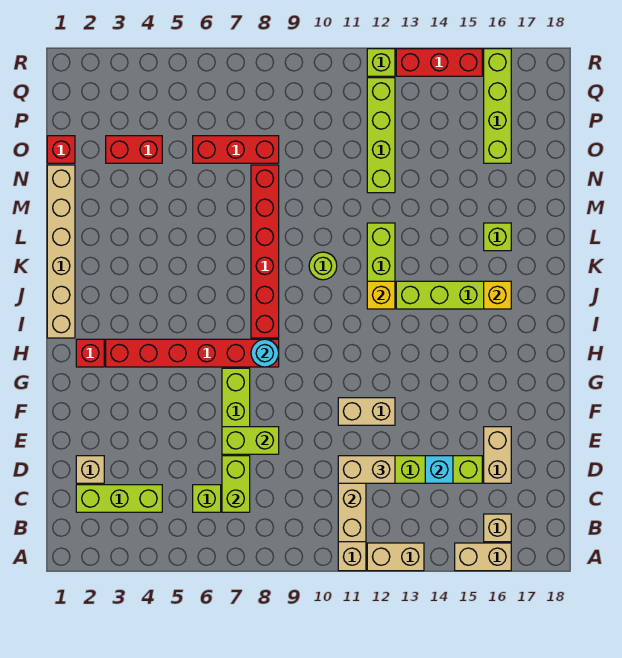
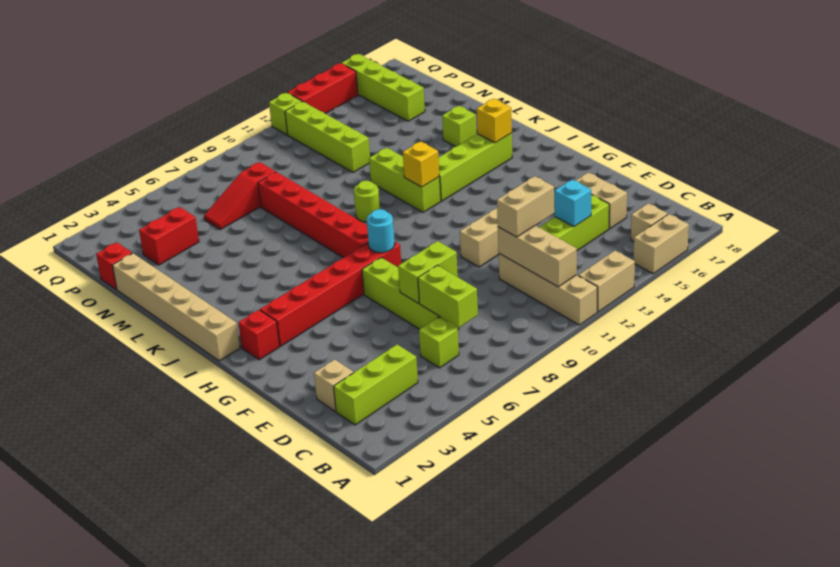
red brick O6:O8 level 1 -> red slope O6:O8 level 1 top 8

